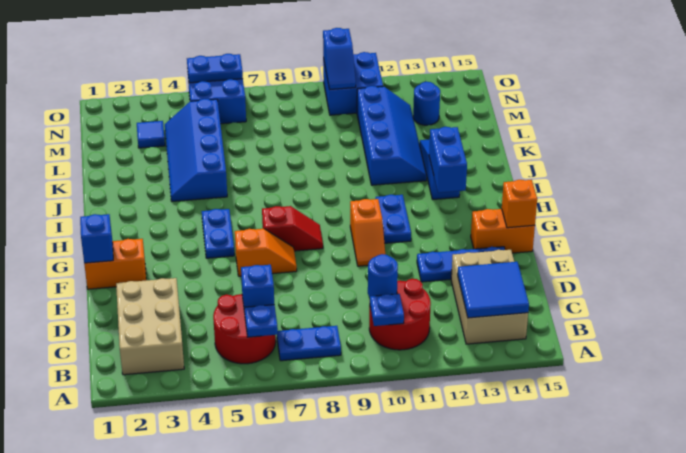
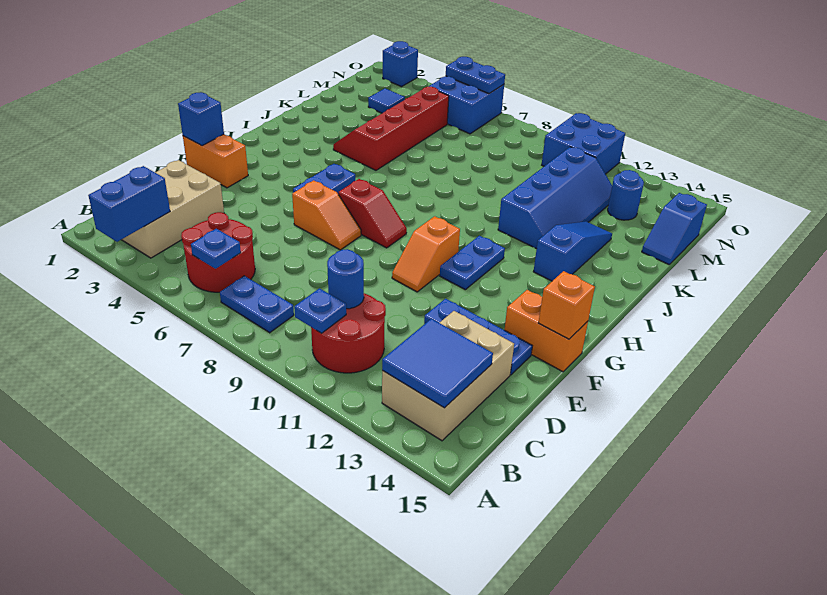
blue brick C6 level 2 -> blue brick O2 level 1
blue brick H13:I13 level 2 -> blue brick A3:B3 level 2
blue slope J4:M5 level 1 top 5 -> red slope J4:M5 level 1 top 5
blue slope N10:O10 level 2 top O -> blue slope L15:M15 level 1 top M

